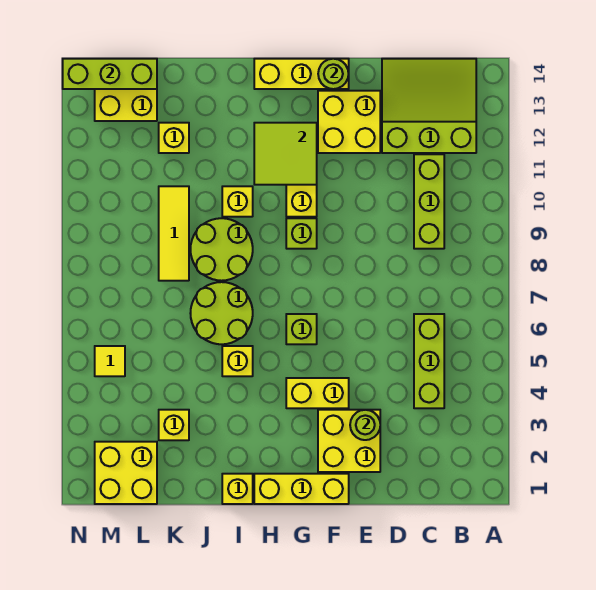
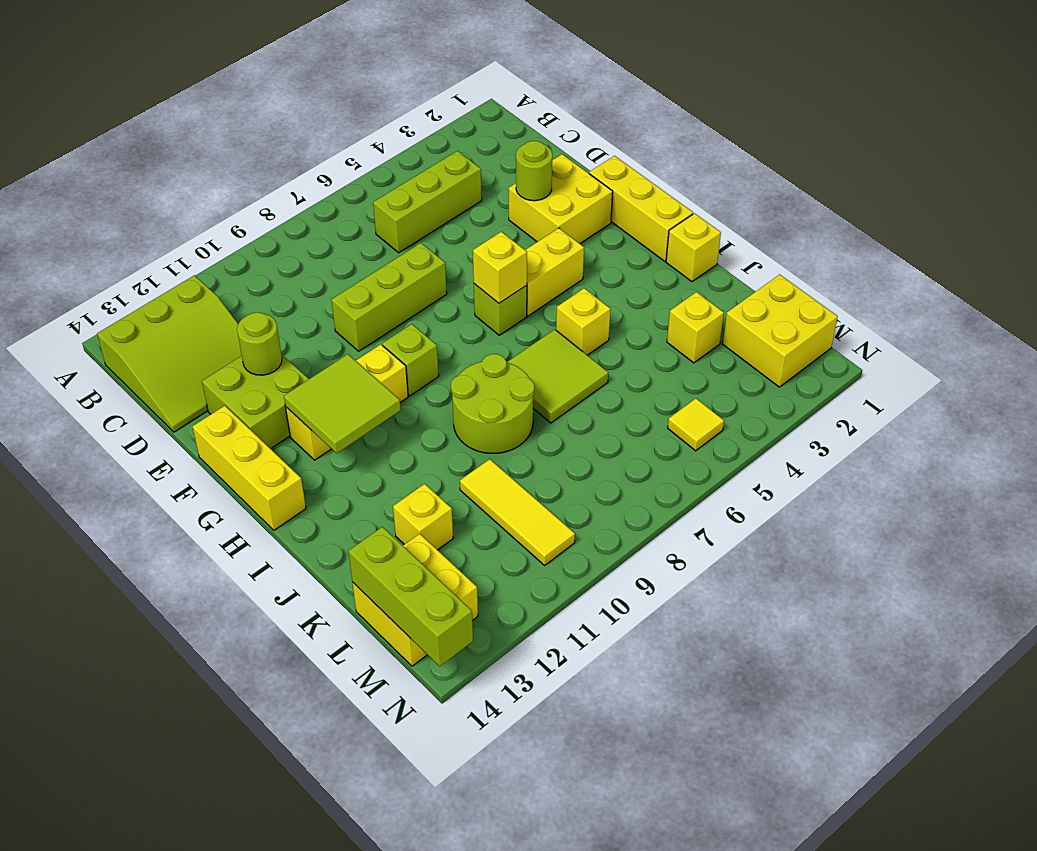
lime slope B12:D14 level 1 top 12 -> lime slope B12:D14 level 1 top B
lime brick C9:C11 level 1 -> lime brick E7:E9 level 1
yellow brick E12:F13 level 1 -> lime brick E12:F13 level 1
yellow brick F4:G4 level 1 -> yellow brick G4:G5 level 1
lime round brick F14 level 2 -> lime round brick E12 level 2
lime round brick I6:J7 level 1 -> lime tile I6:J7 level 1
yellow brick I10 level 1 -> yellow brick G6 level 2
yellow tile K8:K10 level 1 -> yellow tile K10:M10 level 1

